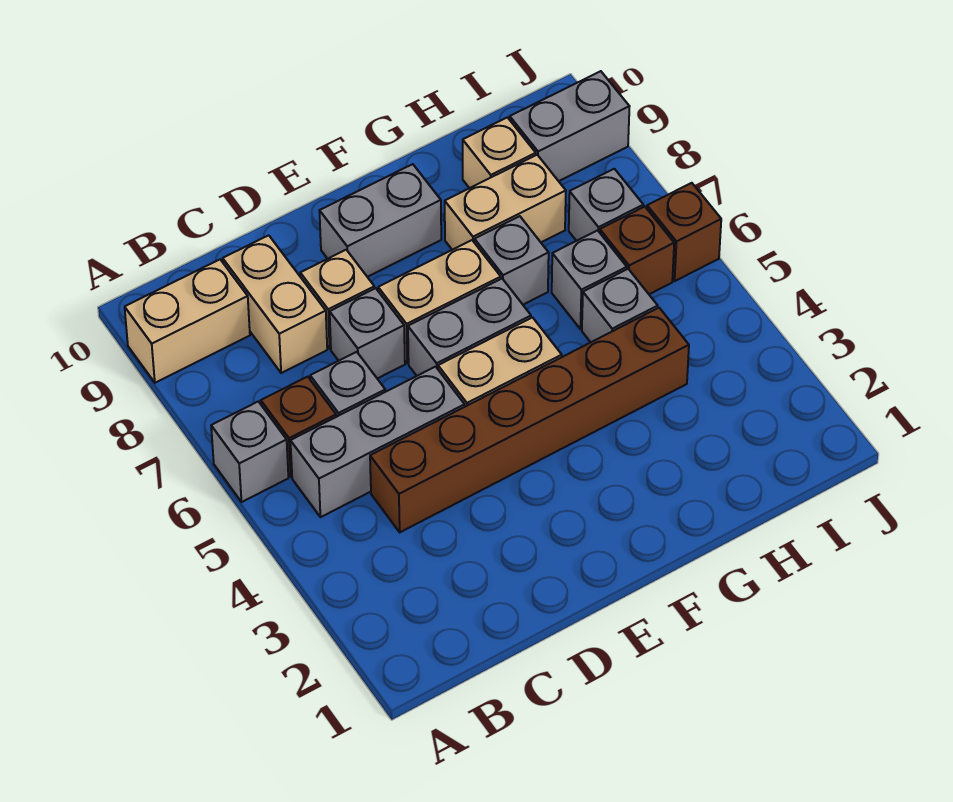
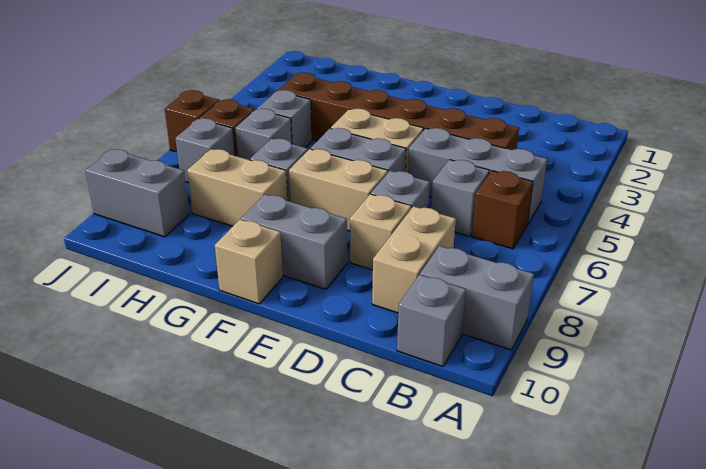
grey brick A6 level 1 -> grey brick B10 level 1
tan brick A9:B9 level 1 -> grey brick A9:B9 level 1
tan brick H9 level 1 -> tan brick F10 level 1

